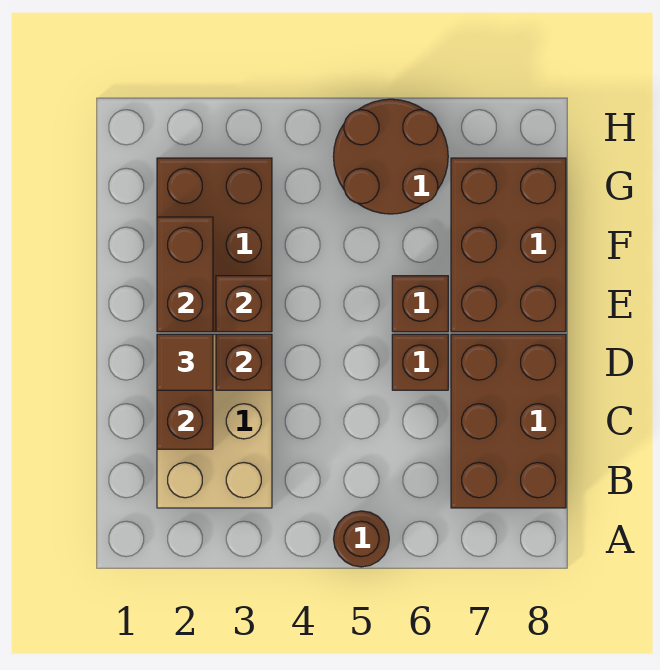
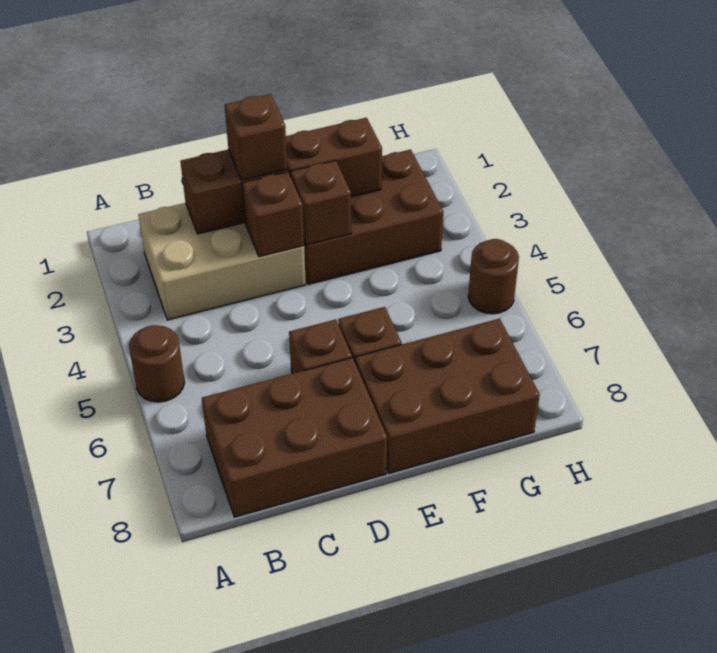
brown tile D2 level 3 -> brown brick D2 level 3
brown round brick G5:H6 level 1 -> brown round brick H5 level 1

